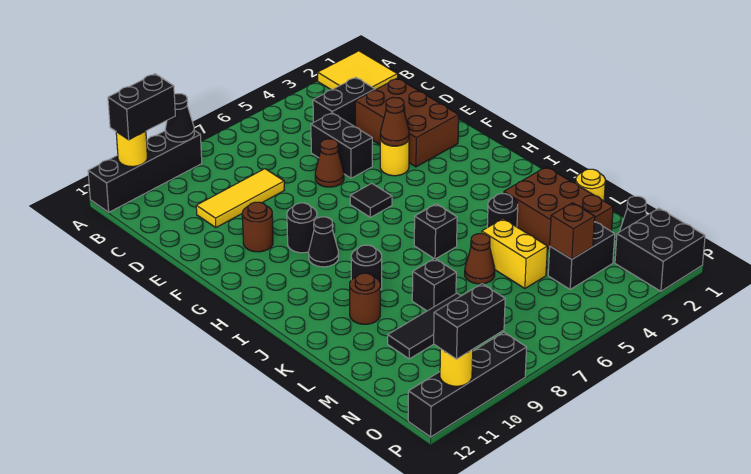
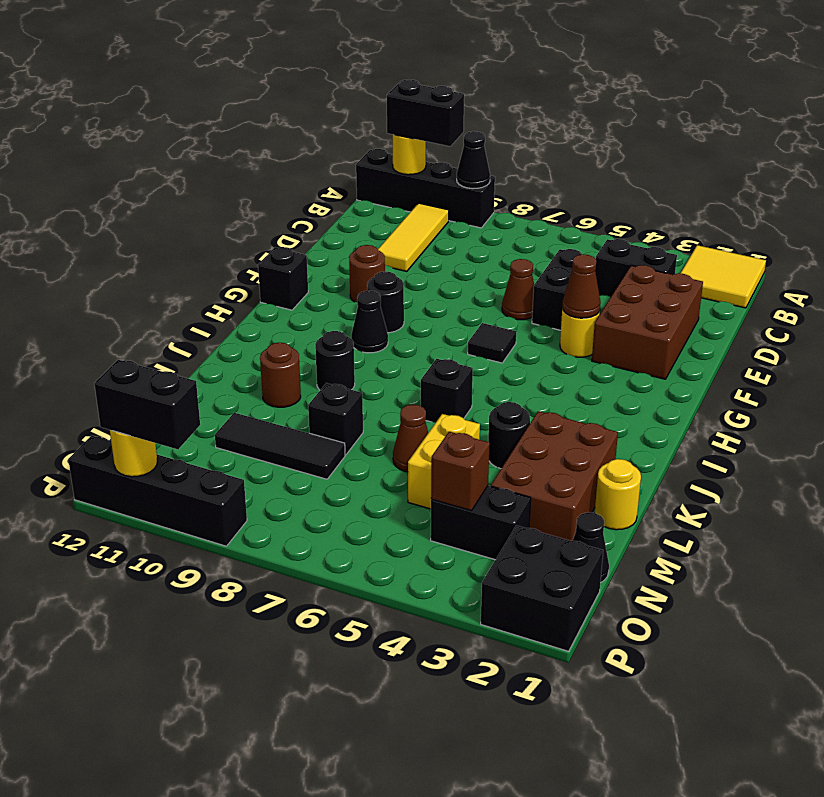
yellow tile D8:D10 level 1 -> yellow tile B10:D10 level 1
none -> black brick G12 level 1

